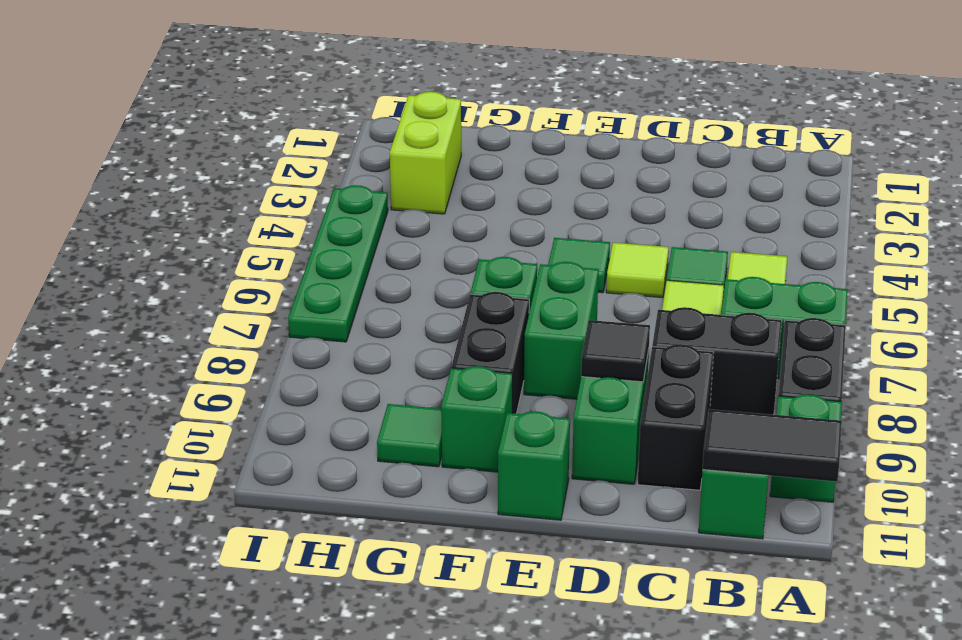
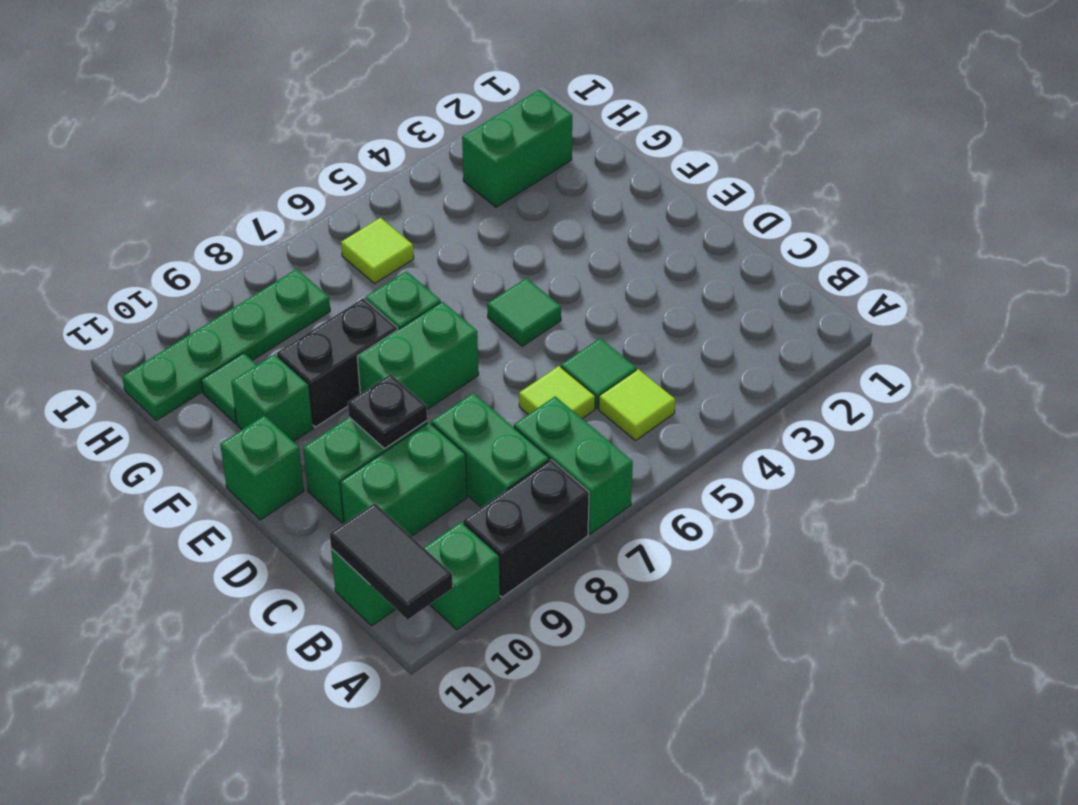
black brick B8:C8 level 1 -> green brick B8:C8 level 1
black brick C9:C10 level 1 -> green brick C9:C10 level 1
lime tile D5 level 1 -> lime tile H6 level 1
black tile D9 level 2 -> black plate D9 level 2
lime brick H2:H3 level 1 -> green brick H2:H3 level 1
green plate I4:I7 level 1 -> green plate H8:H11 level 1

